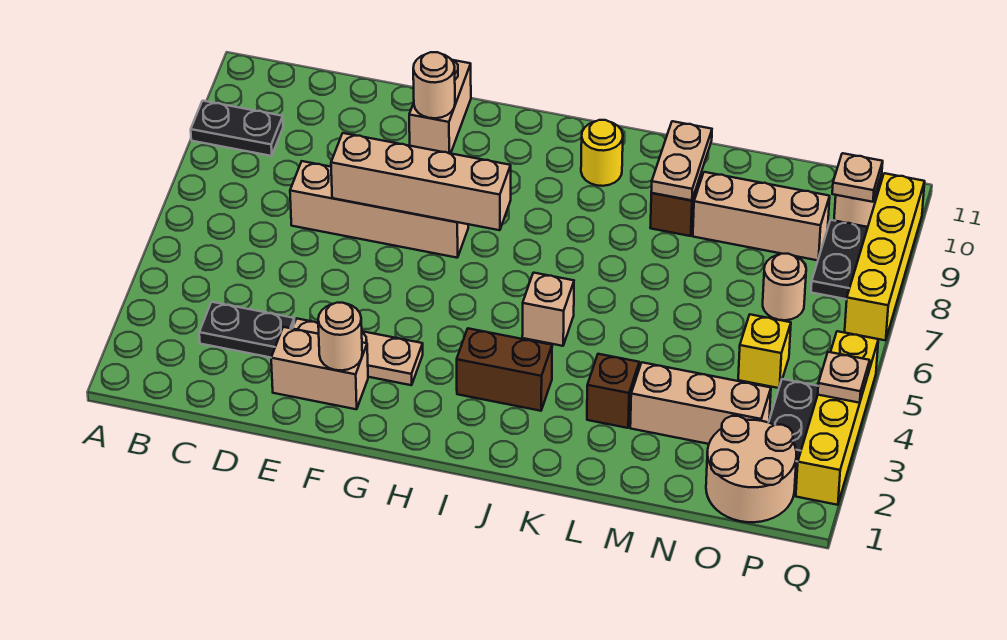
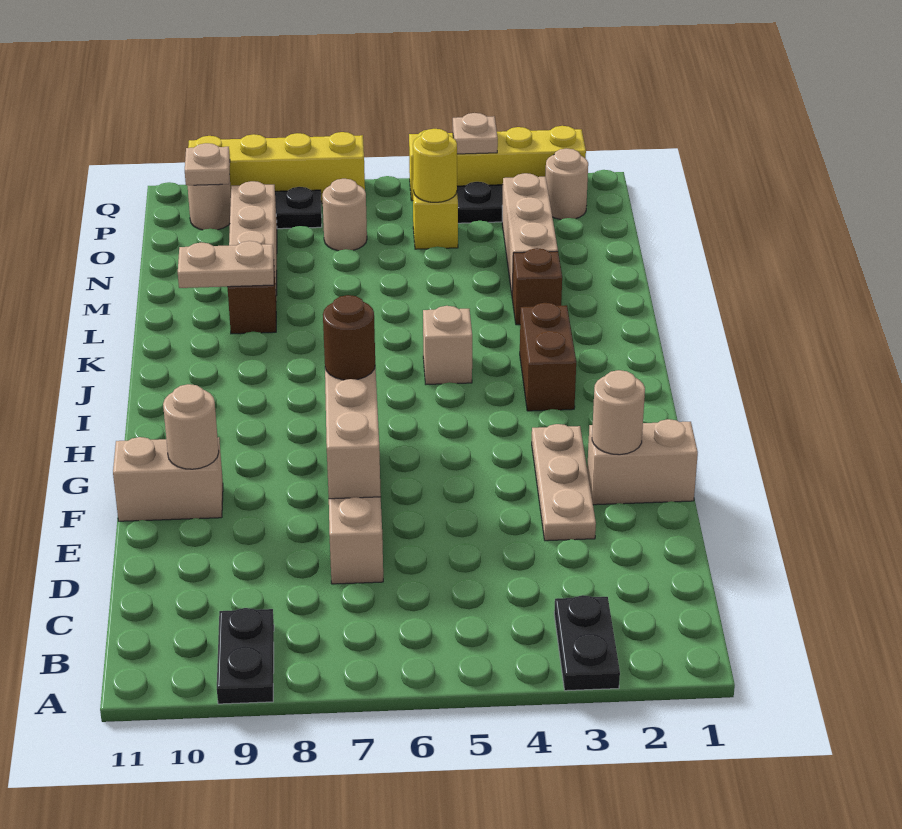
black plate C3:D3 level 1 -> black plate A3:B3 level 1
tan brick E2:F2 level 1 -> tan brick F1:F2 level 1
none -> brown round brick G7 level 3
yellow round brick J10 level 1 -> yellow round brick O5 level 2
tan round brick O1:P2 level 1 -> tan round brick P2 level 1

